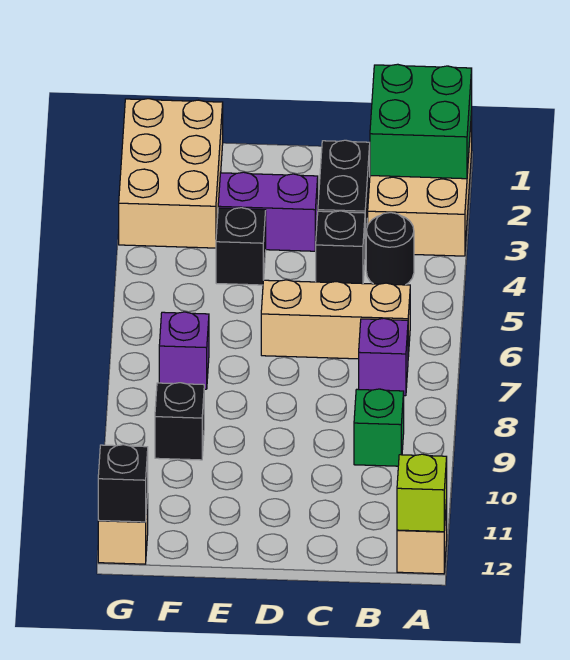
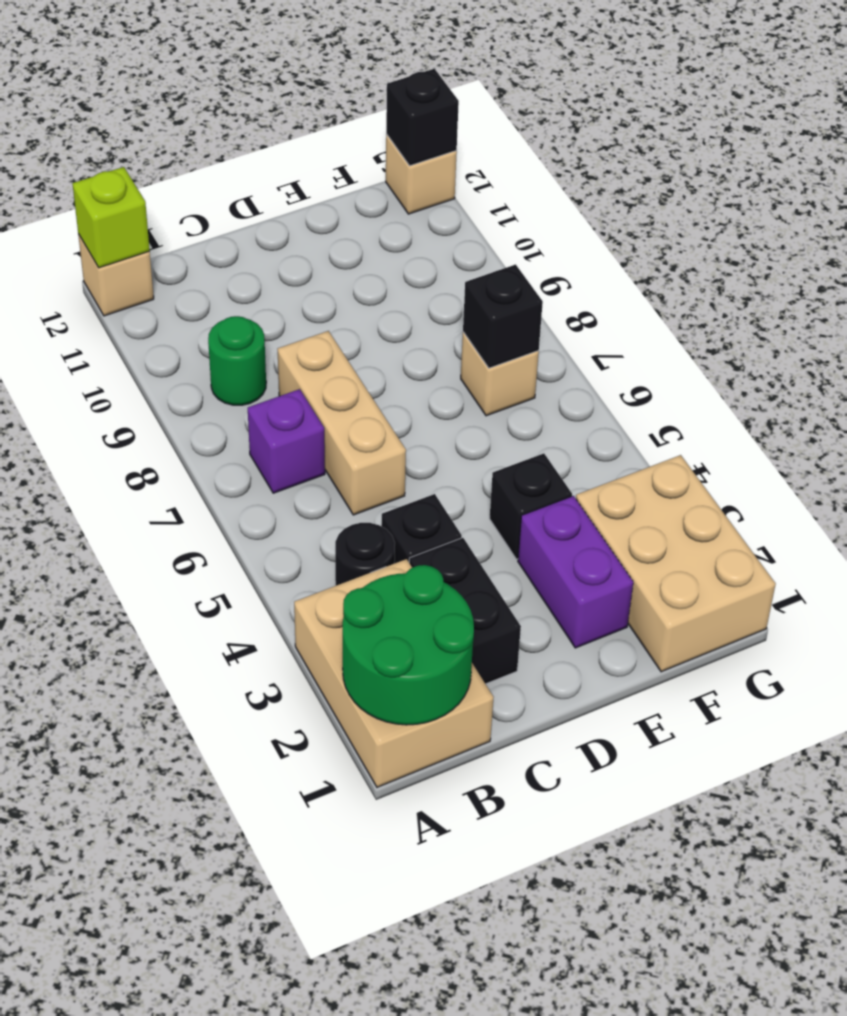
green brick A1:B2 level 2 -> green round brick A1:B2 level 2
tan brick B6:D6 level 1 -> tan brick C6:C8 level 1
green brick B9 level 1 -> green round brick B9 level 1
purple brick D3:E3 level 1 -> purple brick E2:E3 level 1
purple brick F7 level 1 -> tan brick F7 level 1
black brick F9 level 1 -> black brick F7 level 2

